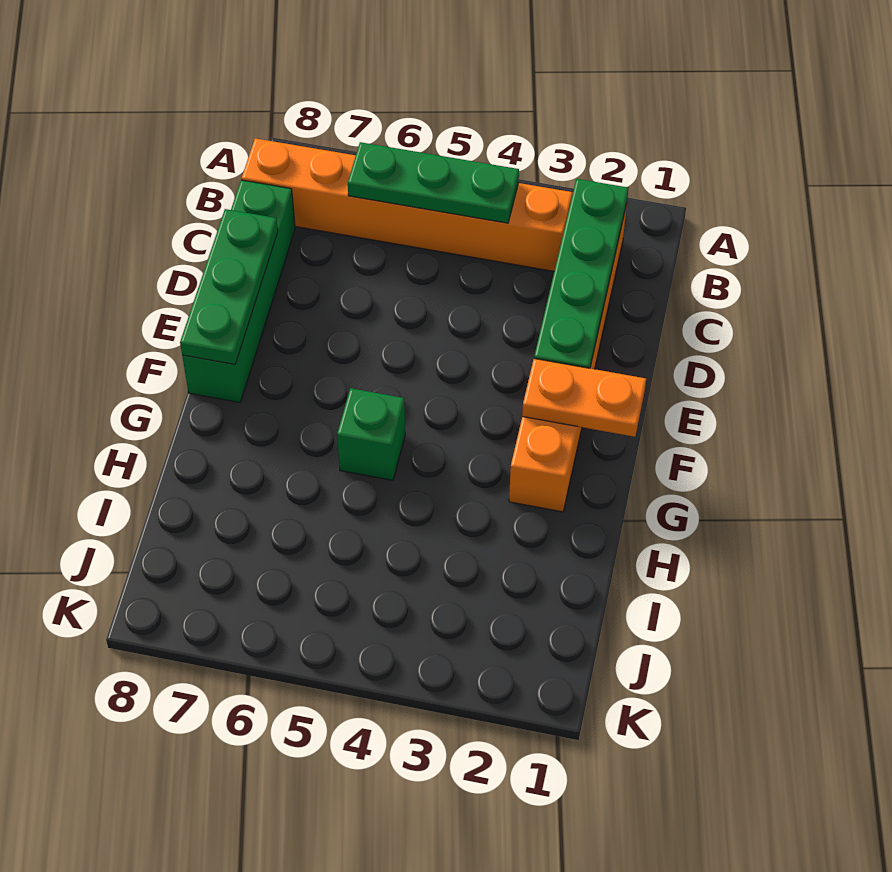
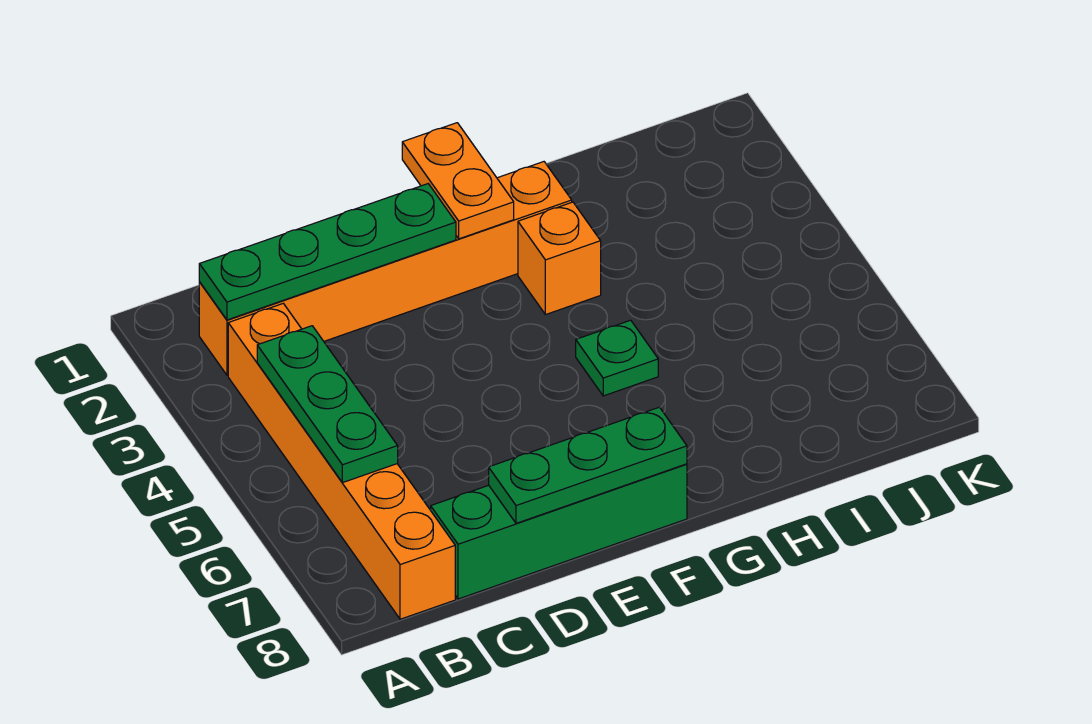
none -> orange brick G3 level 1
green brick G5 level 1 -> green plate G5 level 1

